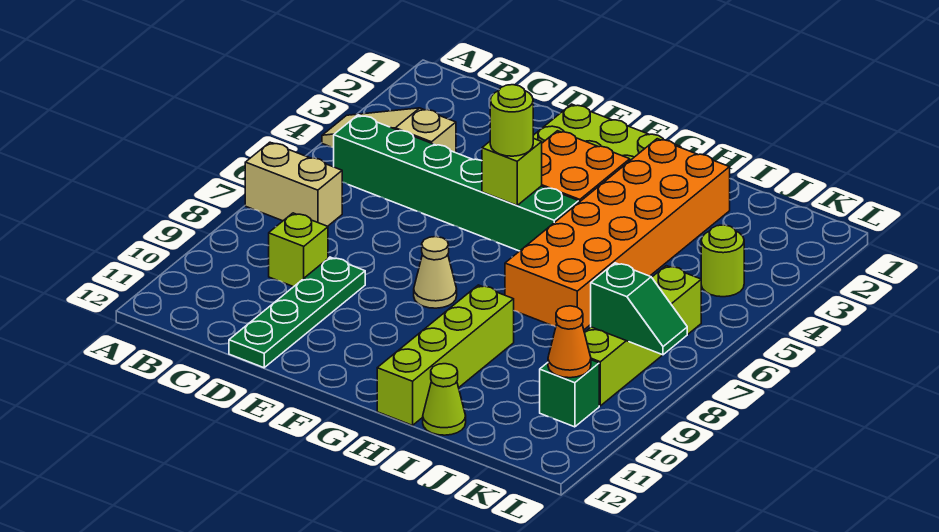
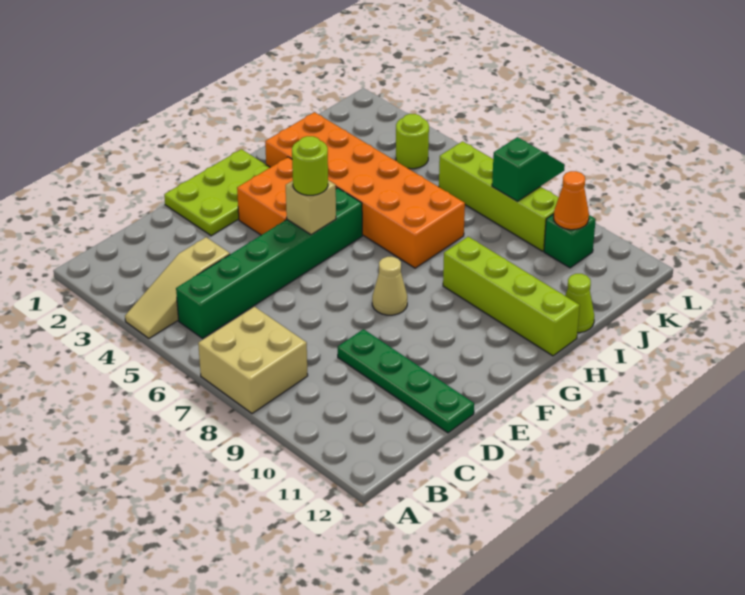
tan brick A7:B7 level 1 -> tan brick A7:B8 level 1
lime brick C9 level 1 -> none
lime brick F5 level 2 -> tan brick F5 level 2

